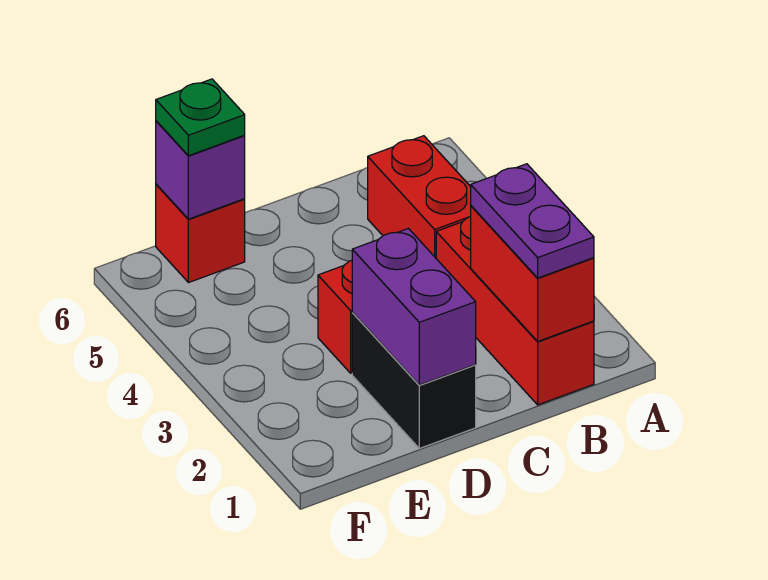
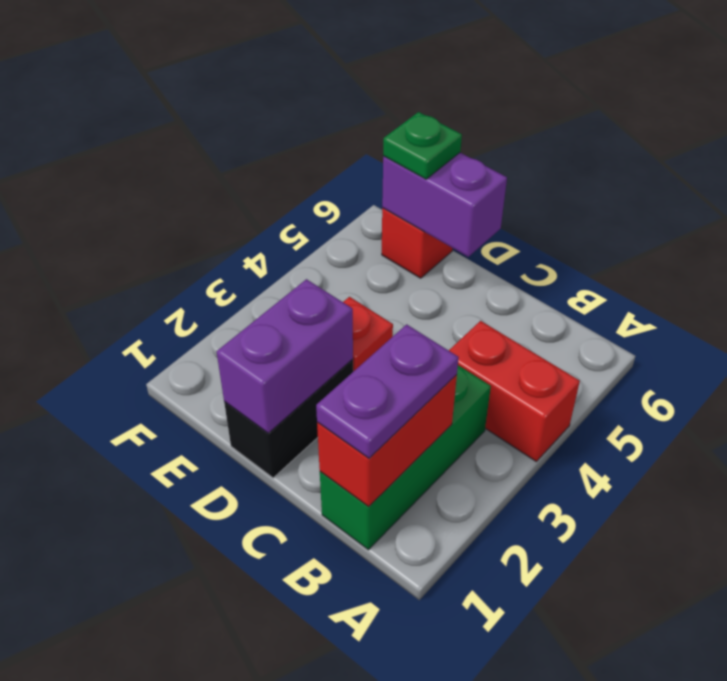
red brick B1:B3 level 1 -> green brick B1:B3 level 1
red brick B4:B5 level 1 -> red brick A4:B4 level 1
purple brick E6 level 2 -> purple brick D6:E6 level 2

